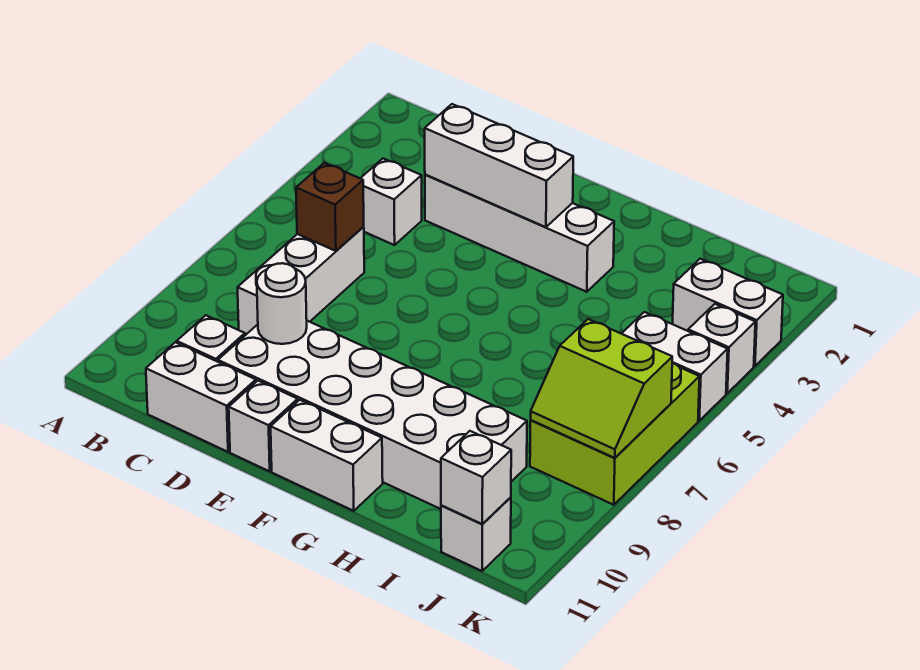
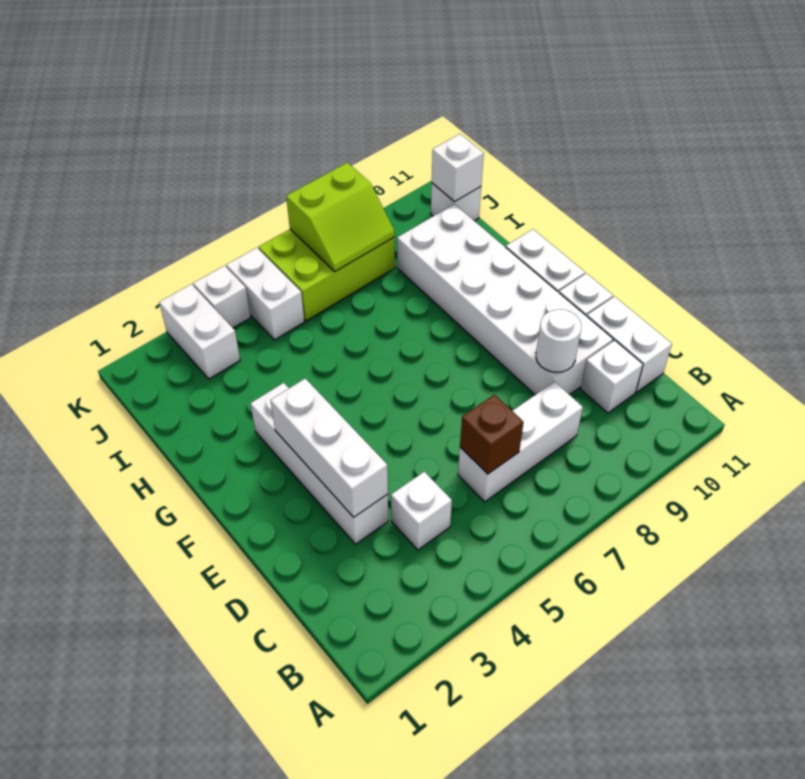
lime slope J7:K8 level 2 top 7 -> lime slope J7:K8 level 2 top K

